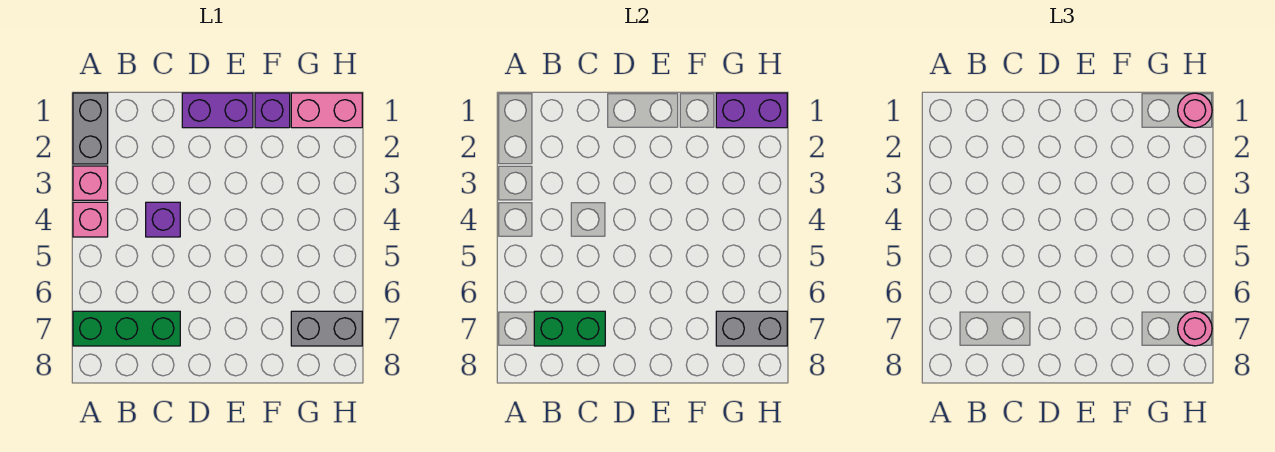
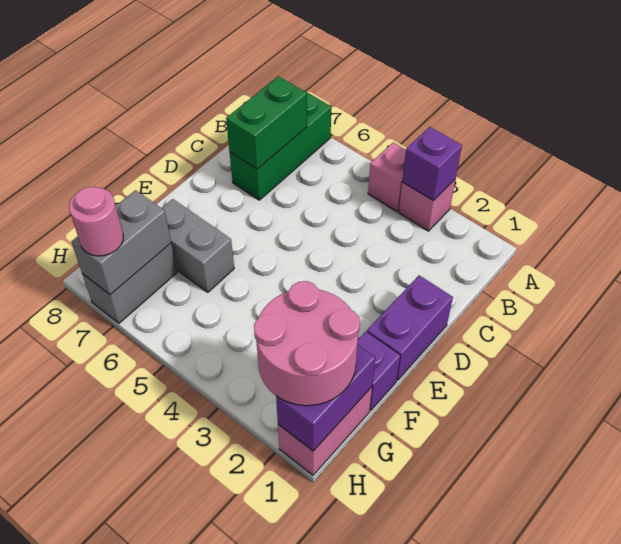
grey brick A1:A2 level 1 -> grey brick F6:F7 level 1
purple brick C4 level 1 -> purple brick A3 level 2
pink round brick H1 level 3 -> pink round brick G1:H2 level 3

